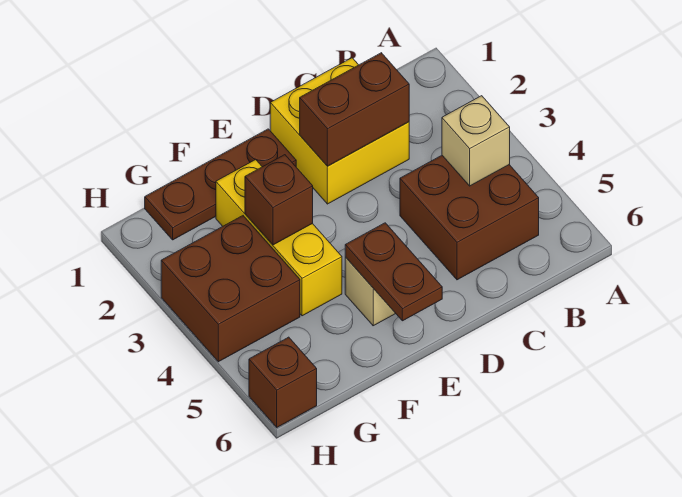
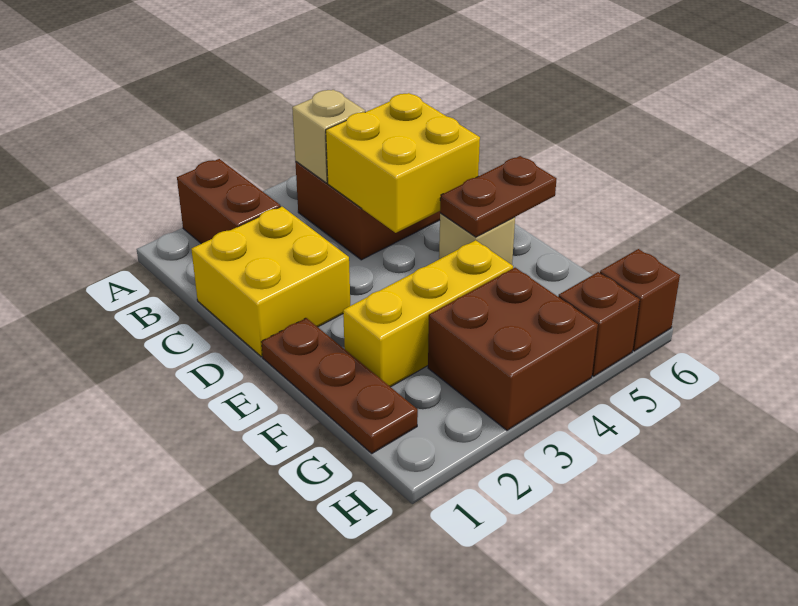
brown brick C2:D2 level 2 -> brown brick A2:B2 level 1
none -> yellow brick C4:D5 level 2
brown brick F3 level 2 -> brown brick H5 level 1

